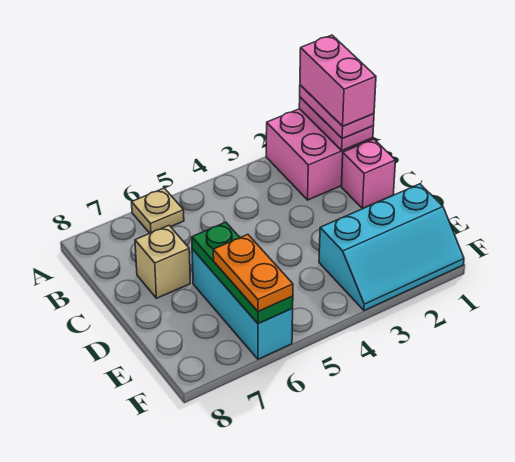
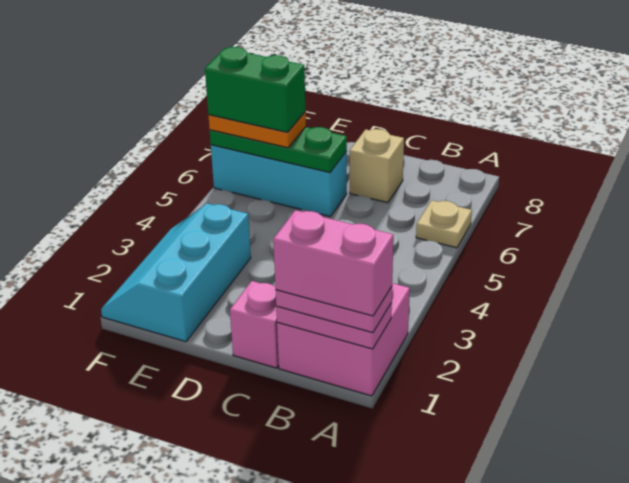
none -> green brick E6:F6 level 4

